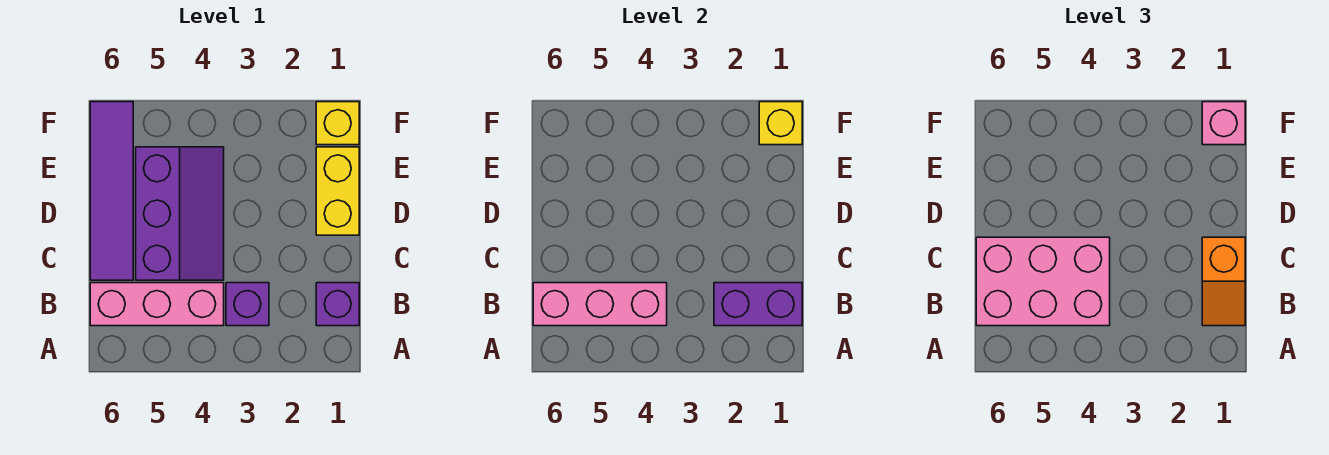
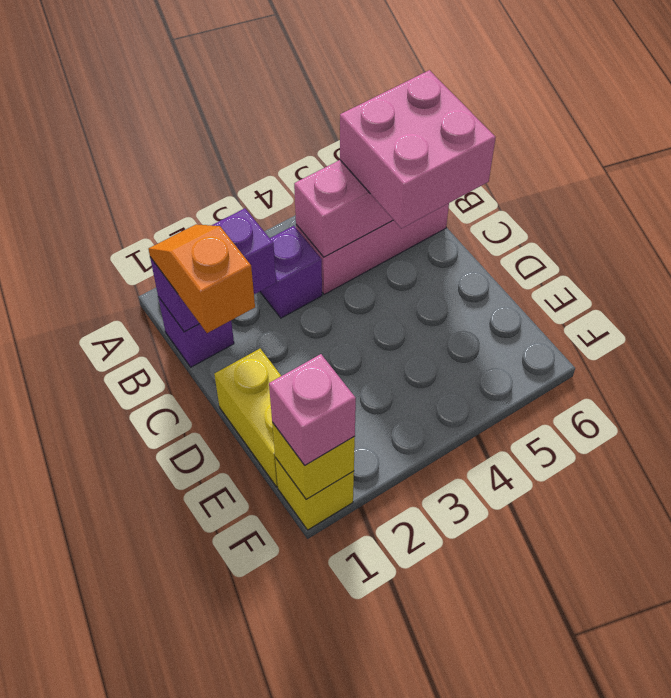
pink brick B4:C6 level 3 -> pink brick B5:C6 level 3
purple slope C4:E5 level 1 top 5 -> none
purple tile C6:F6 level 1 -> none

